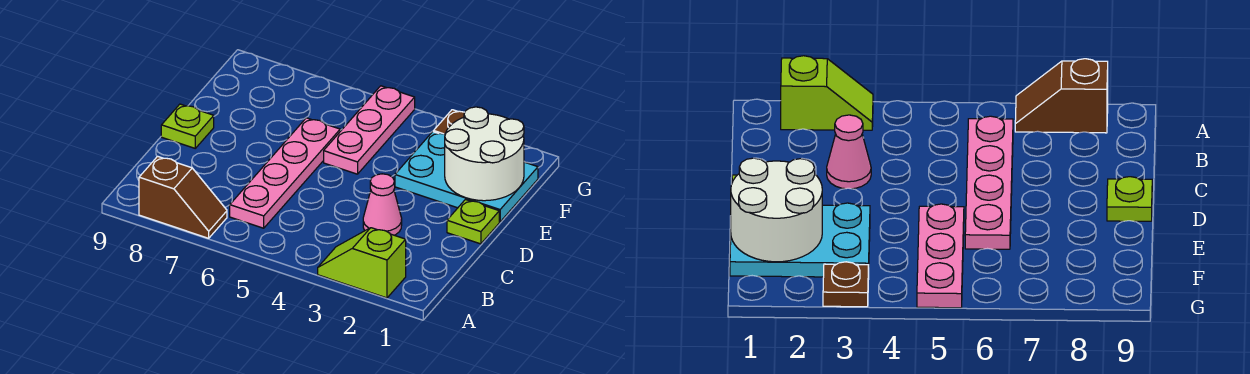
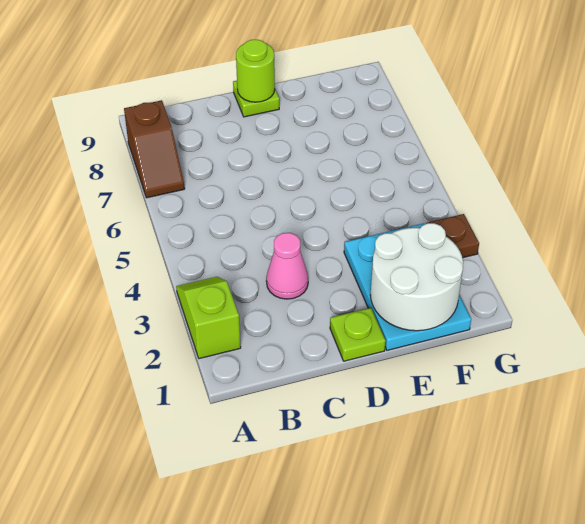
pink plate B6:E6 level 1 -> none
none -> lime round brick D9 level 2
pink plate E5:G5 level 1 -> none

